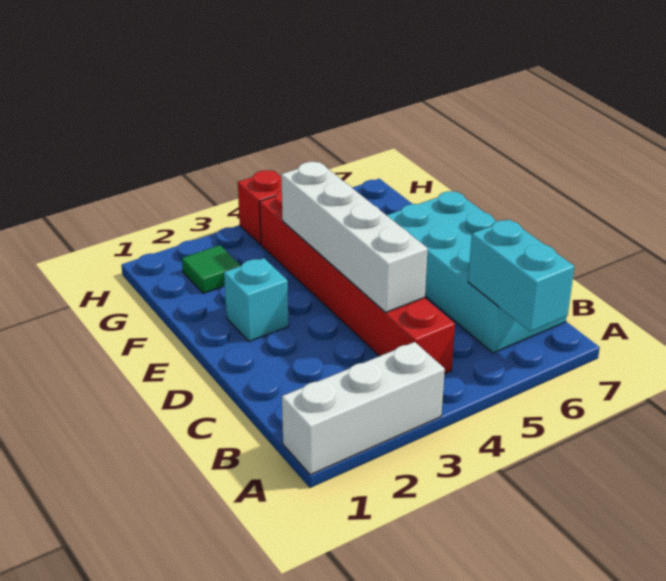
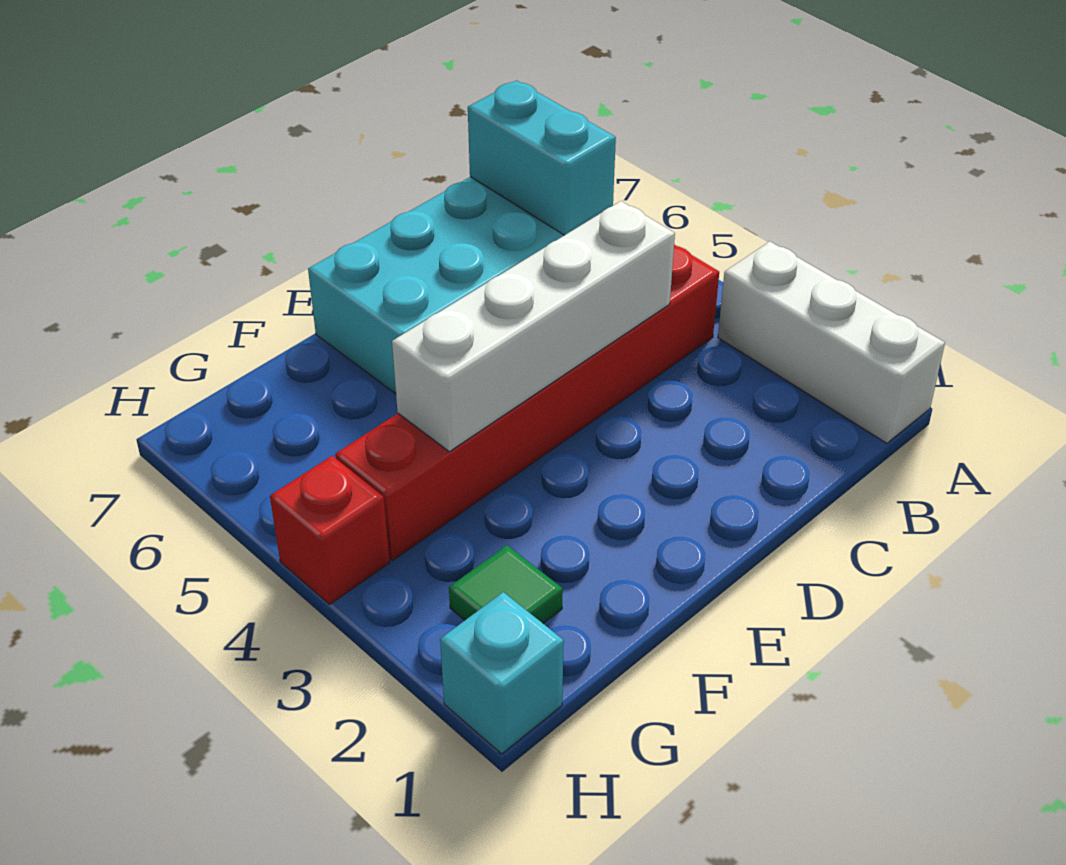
cyan brick A6:B6 level 2 -> cyan brick B6:B7 level 2
cyan brick E2 level 1 -> cyan brick H1 level 1

